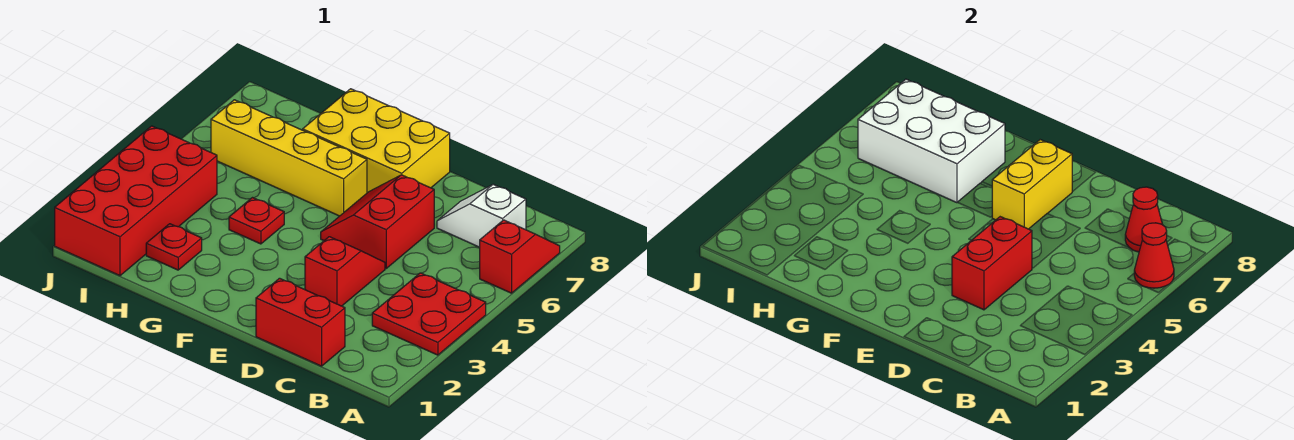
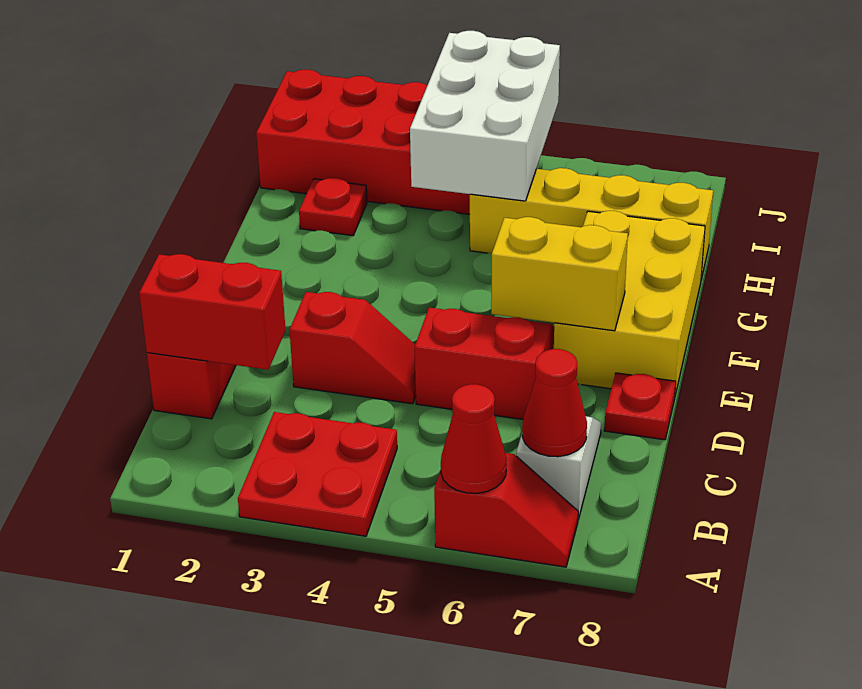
red brick D3:D4 level 2 -> red brick C1:C2 level 2
yellow brick F6:I6 level 1 -> yellow brick H5:H8 level 1
red plate G4 level 1 -> red plate D8 level 1
white brick G6:I7 level 2 -> white brick H4:J5 level 2

